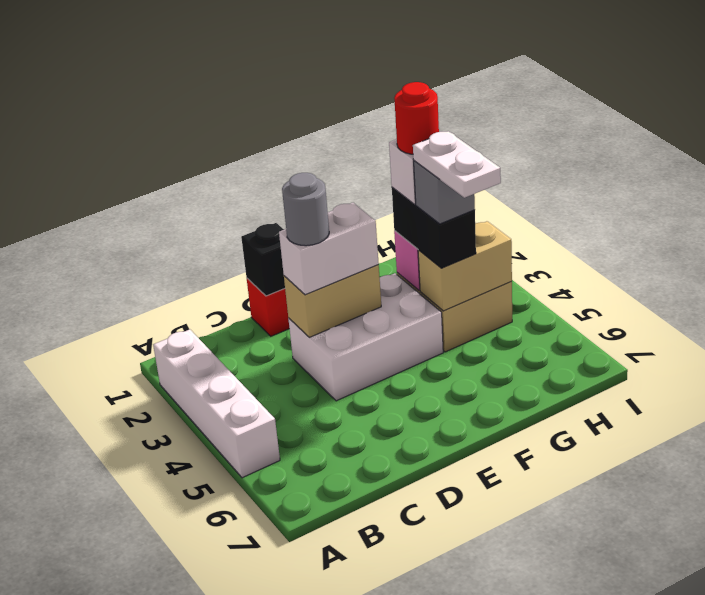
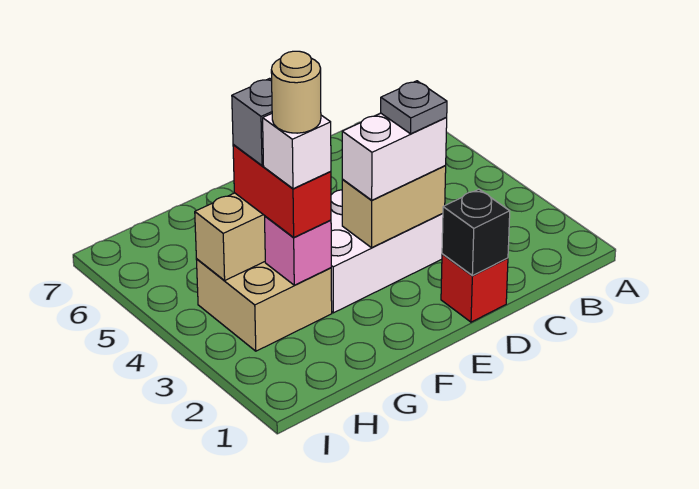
white brick A2:A5 level 1 -> none
grey round brick D3 level 4 -> grey plate D3 level 4
black brick G3:G4 level 3 -> red brick G3:G4 level 3
red round brick G3 level 5 -> tan round brick G3 level 5
white plate G4:G5 level 5 -> none

